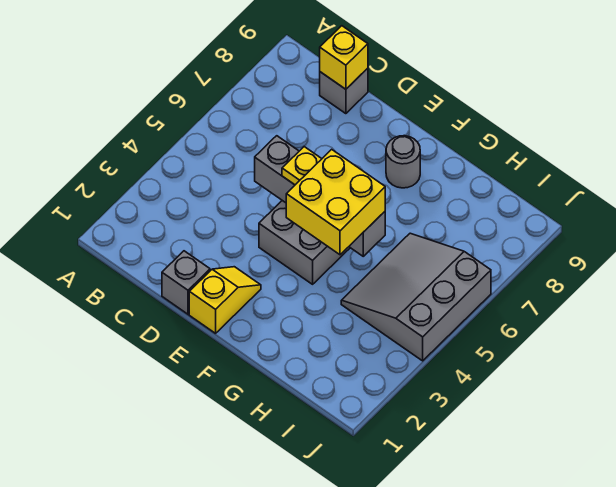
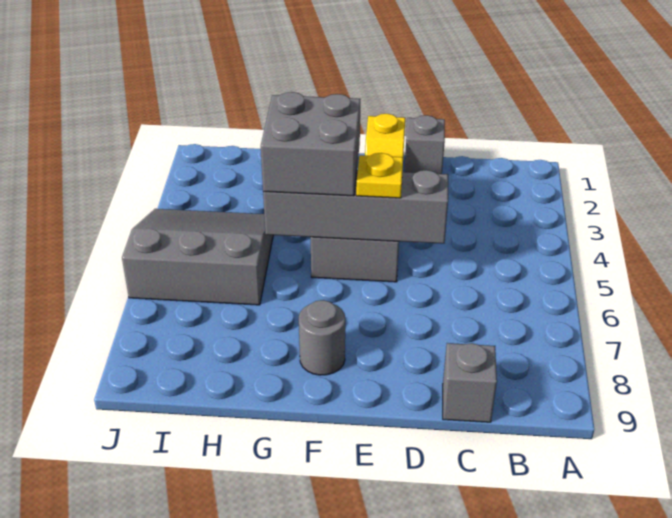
yellow brick C9 level 2 -> none
yellow brick F4:G5 level 3 -> grey brick F4:G5 level 3
grey slope H4:J6 level 1 top J -> grey slope H4:J6 level 1 top 6

